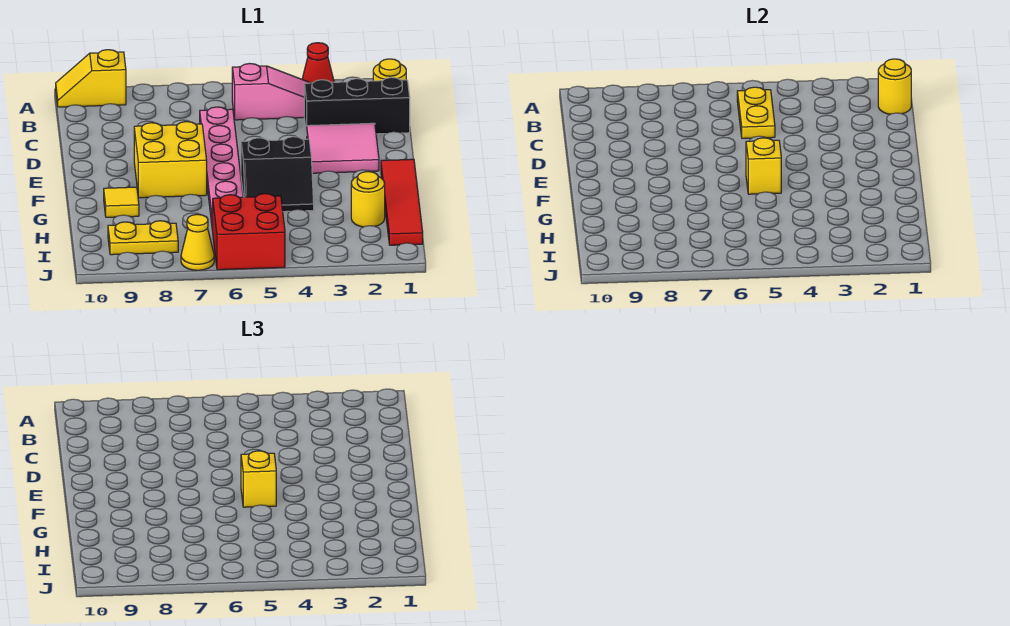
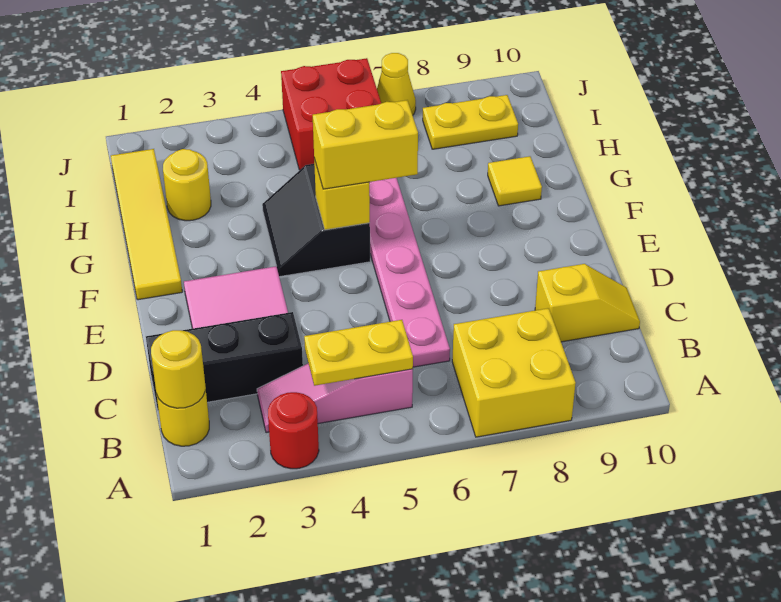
red cone A3 level 1 -> red round brick A3 level 1
yellow slope A9:A10 level 1 top 9 -> yellow slope C9:C10 level 1 top 9
yellow plate B5:C5 level 2 -> yellow plate B4:B5 level 2
yellow brick E7:F8 level 1 -> yellow brick A7:B8 level 1
red tile F1:I1 level 1 -> yellow tile F1:I1 level 1
black slope F4:G5 level 1 top F -> black slope F4:G5 level 1 top 5
yellow brick F5 level 3 -> yellow brick F5:F6 level 3

